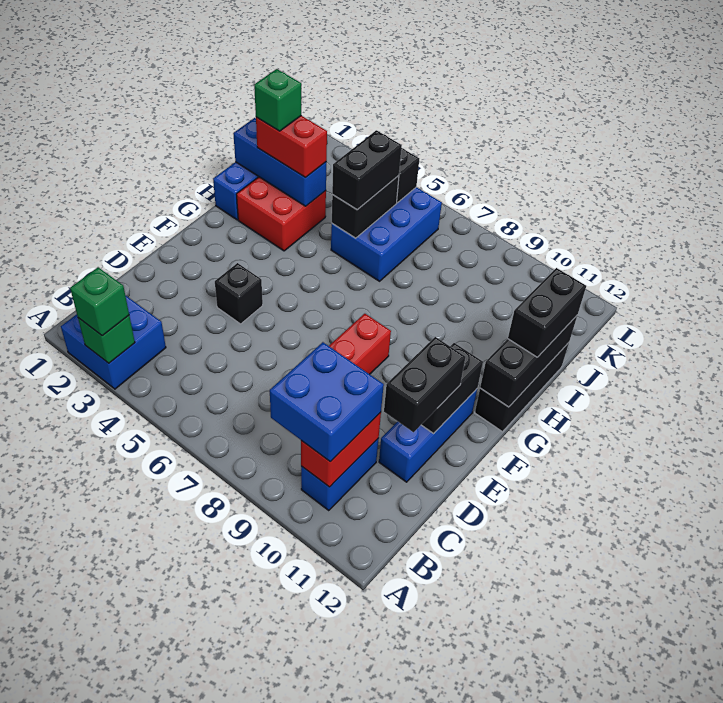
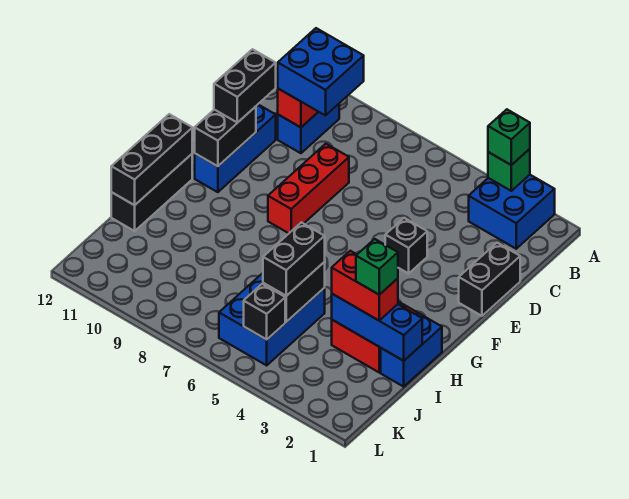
black brick H12:I12 level 3 -> black brick D1:E1 level 1

